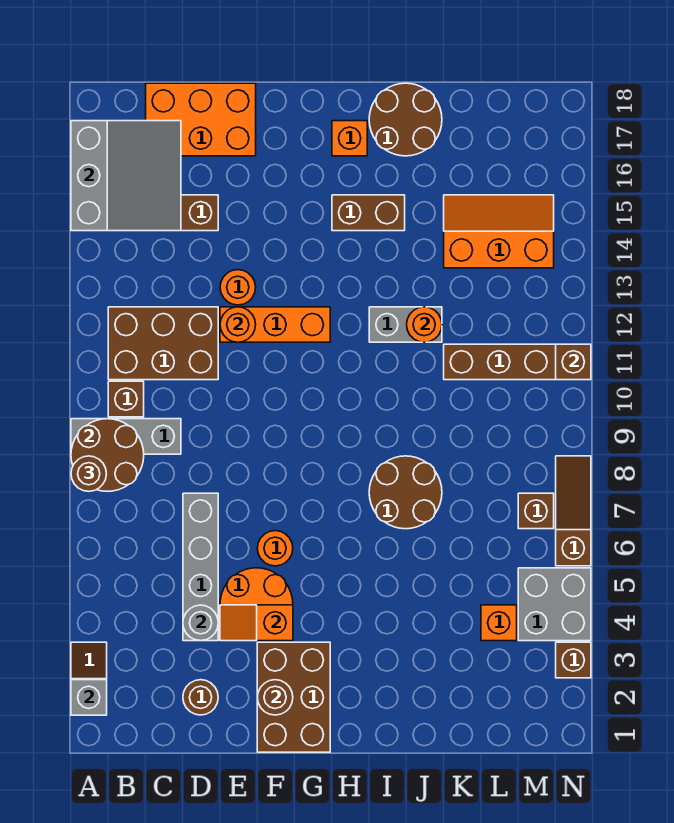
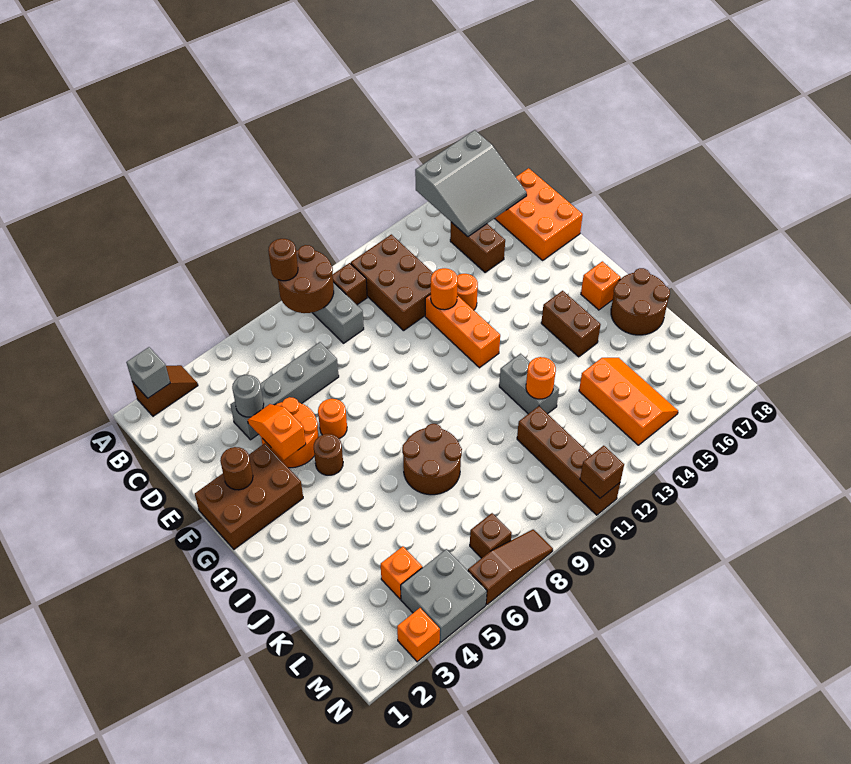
brown round brick D2 level 1 -> brown round brick G5 level 1
brown brick N3 level 1 -> orange brick N3 level 1

